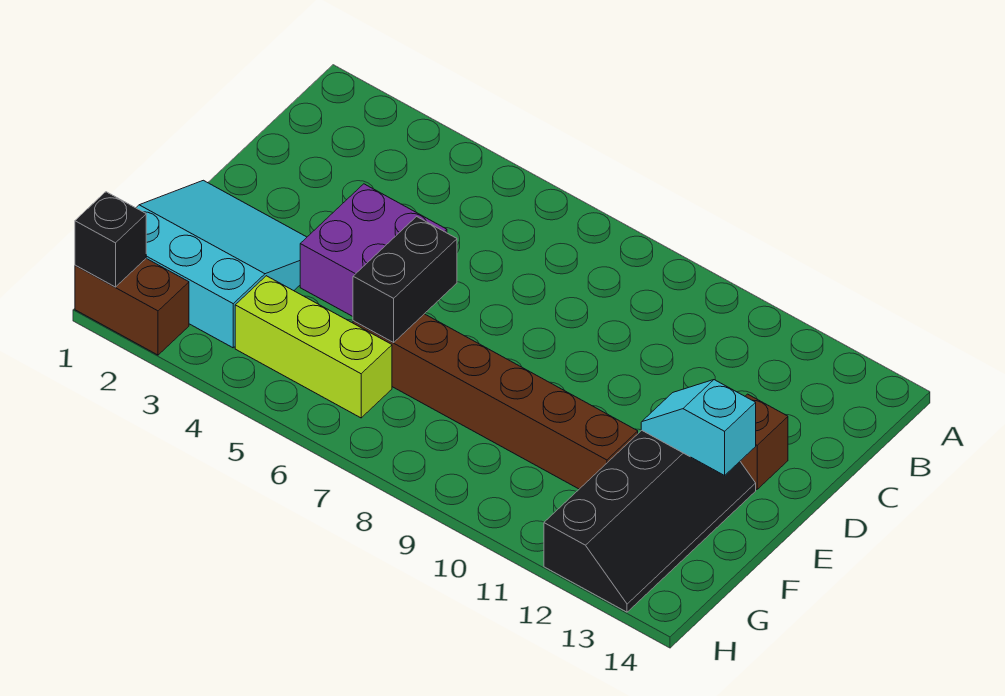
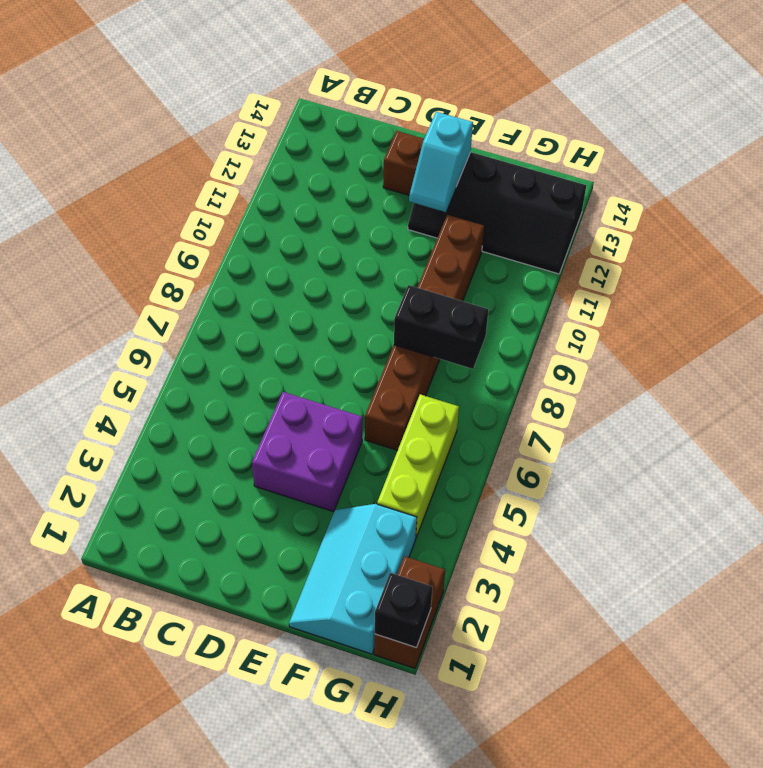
cyan slope E1:G3 level 1 top G -> cyan slope F1:G3 level 1 top G
black brick E6:F6 level 2 -> black brick F8:G8 level 2
black slope E12:H13 level 1 top 12 -> black slope E12:H13 level 1 top 13

